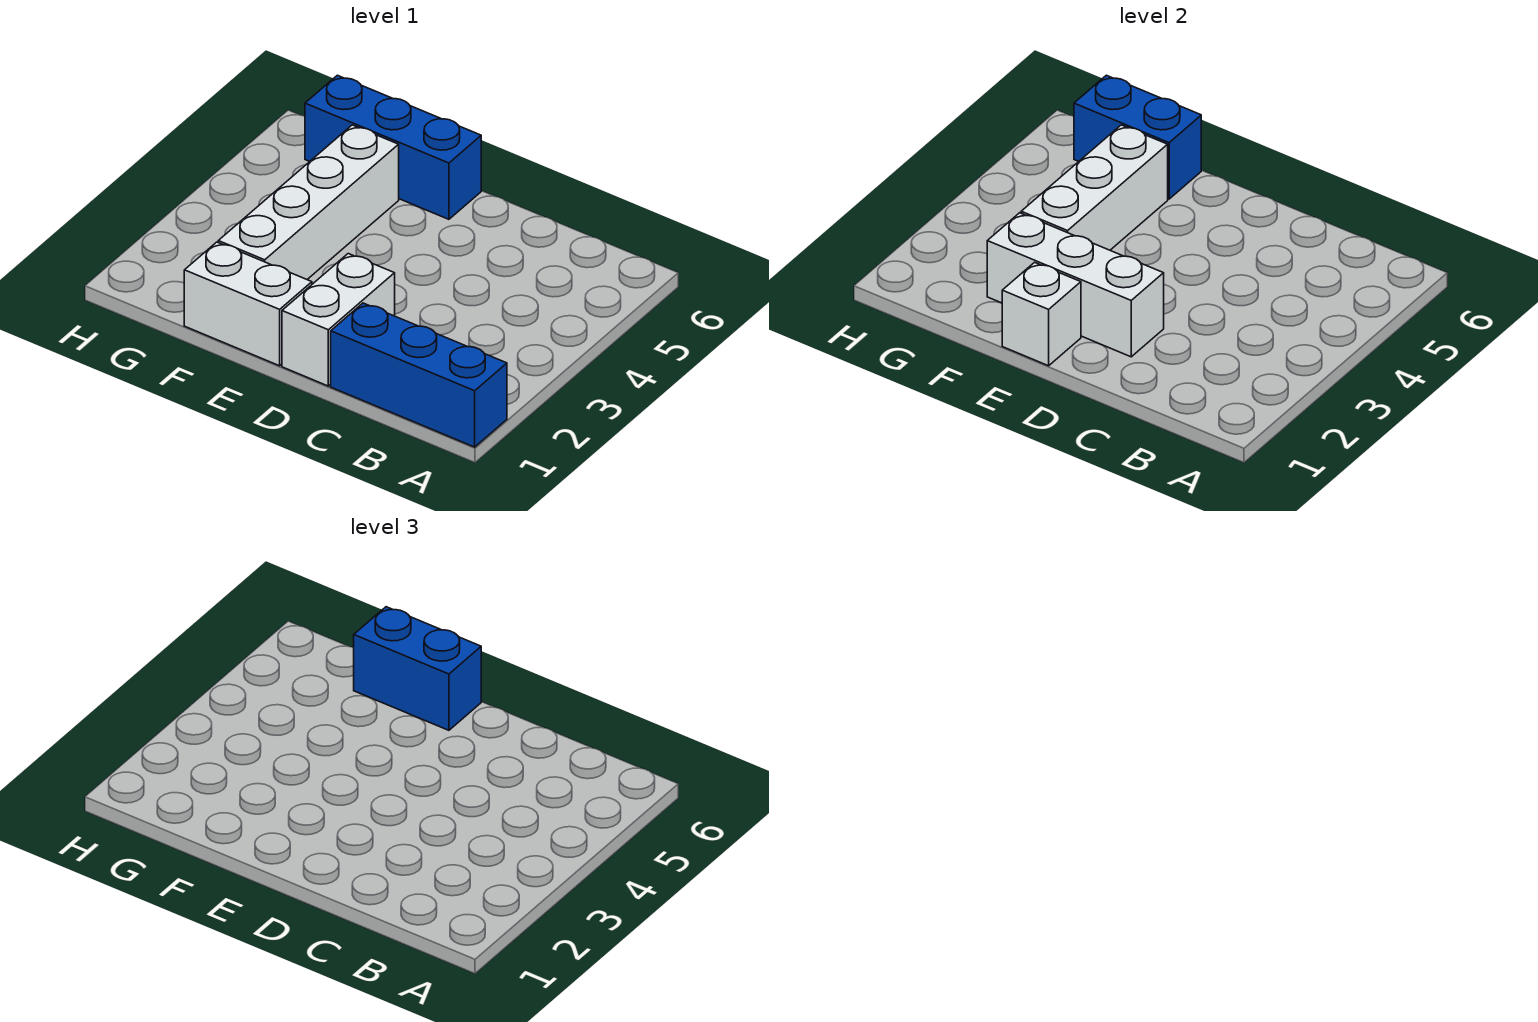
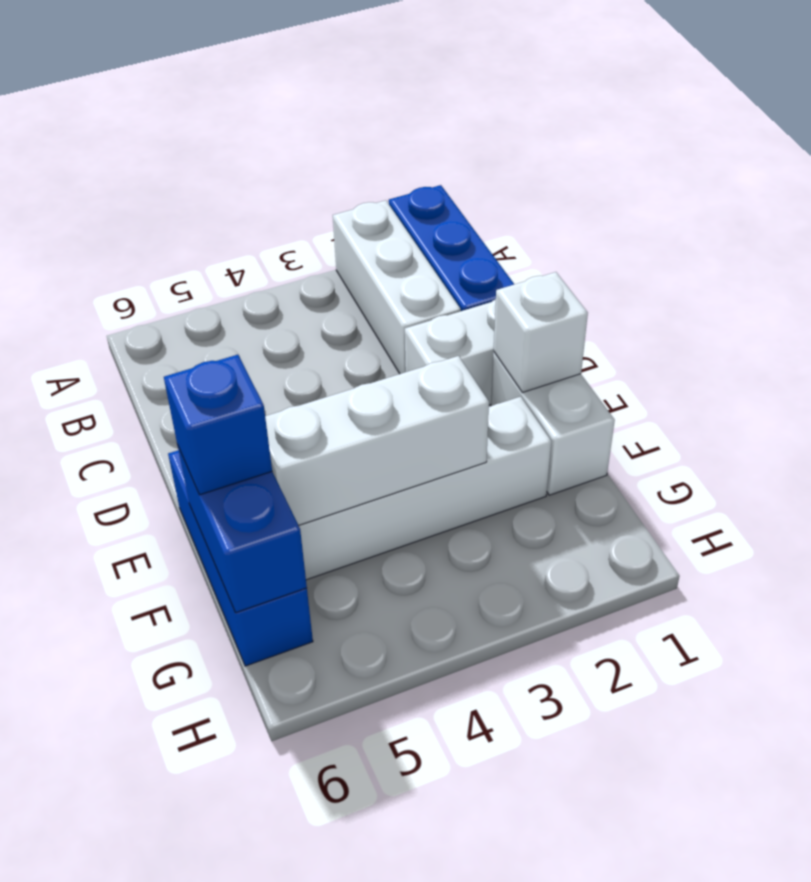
white brick D2:F2 level 2 -> white brick A2:C2 level 1
blue brick E6:F6 level 3 -> blue brick F6 level 3

